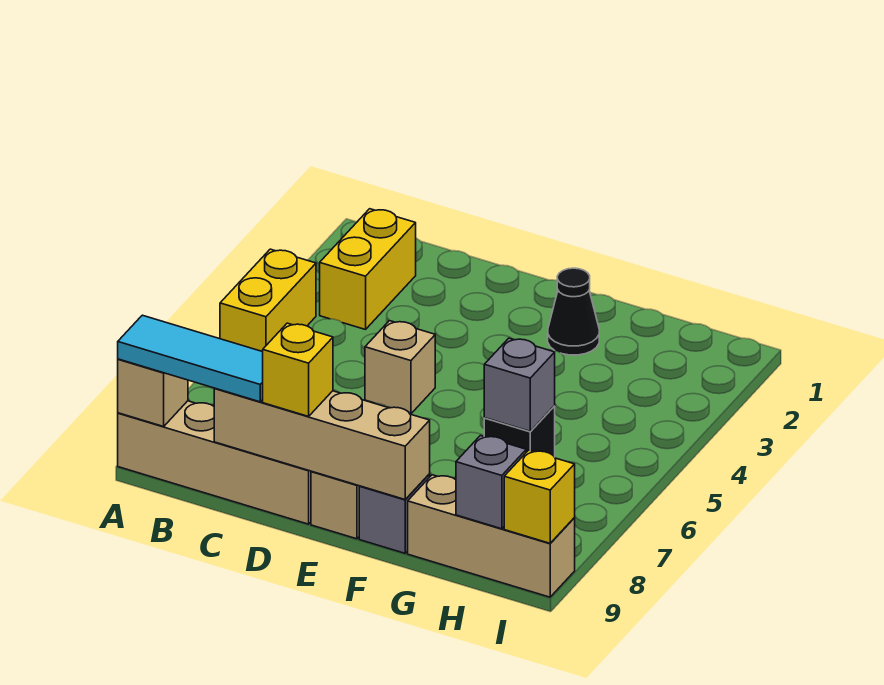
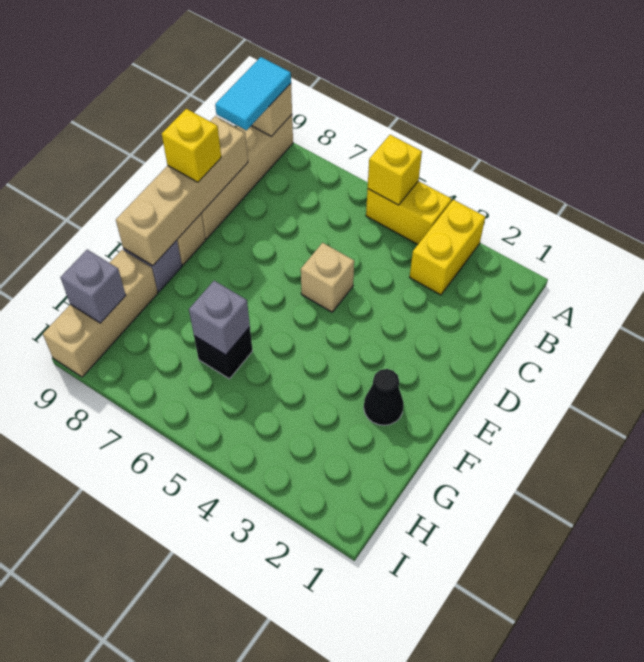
cyan tile A9:C9 level 3 -> cyan tile A9:B9 level 3
yellow brick B2:B3 level 1 -> yellow brick A3:B3 level 1
yellow brick I9 level 2 -> yellow brick A5 level 2

